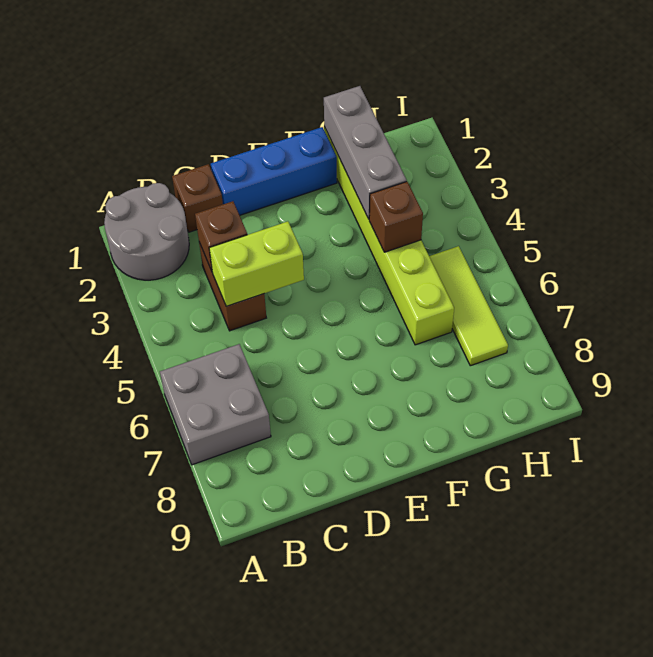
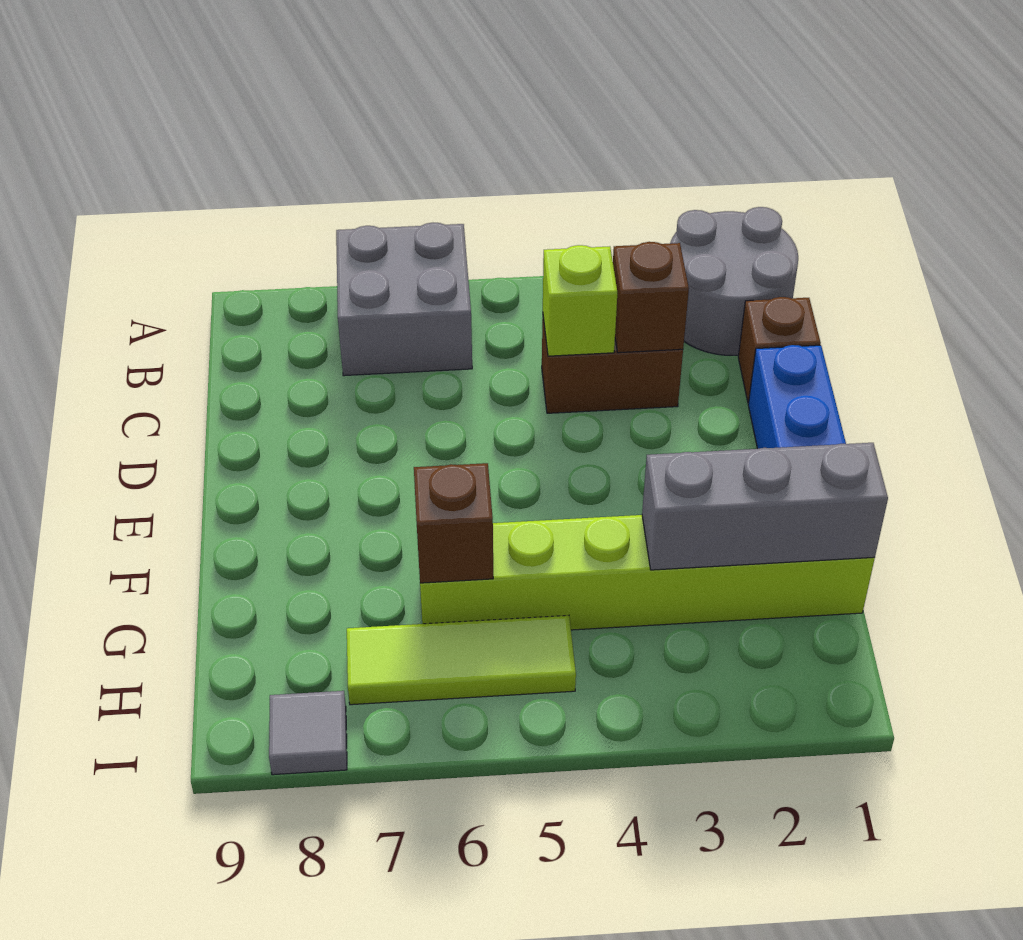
lime brick C4:D4 level 2 -> lime brick C4 level 2
brown brick G4 level 2 -> brown brick G6 level 2
none -> grey tile I8 level 1

